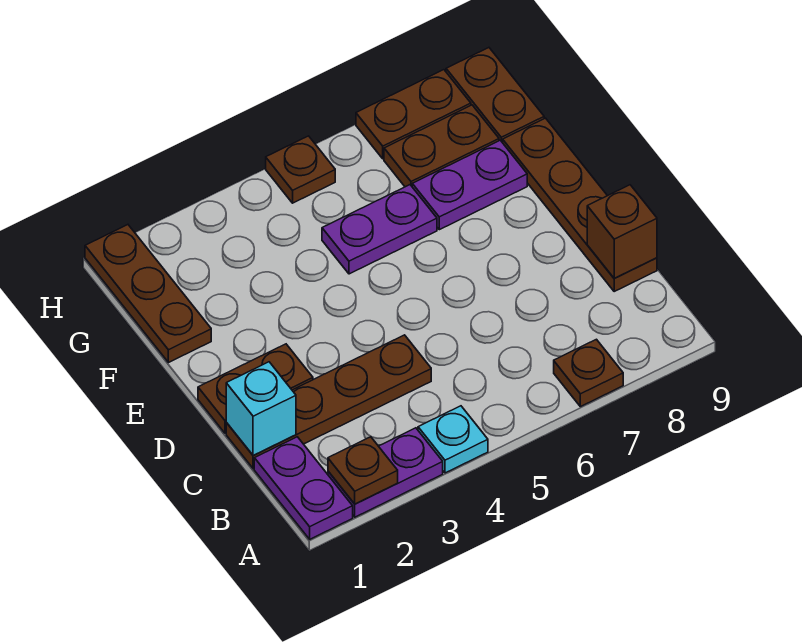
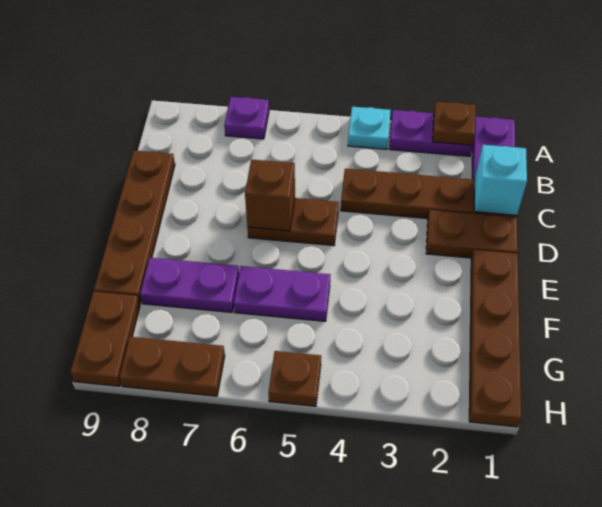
brown plate A7 level 1 -> purple plate A7 level 1
brown brick C9 level 2 -> brown brick D6 level 2
brown plate F1:H1 level 1 -> brown plate E1:H1 level 1
brown plate G7:G8 level 1 -> brown plate D5:D6 level 1

